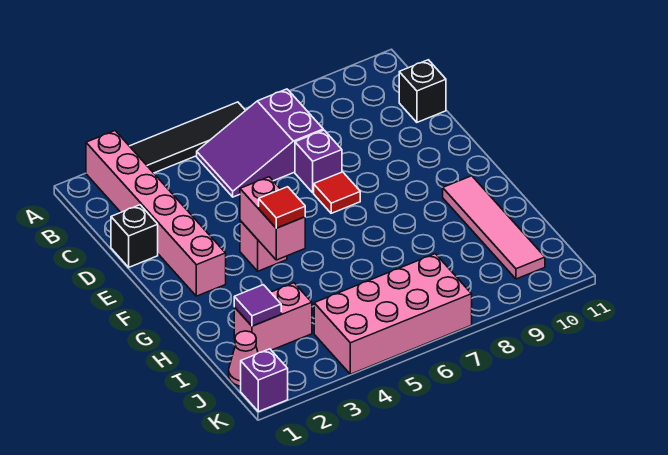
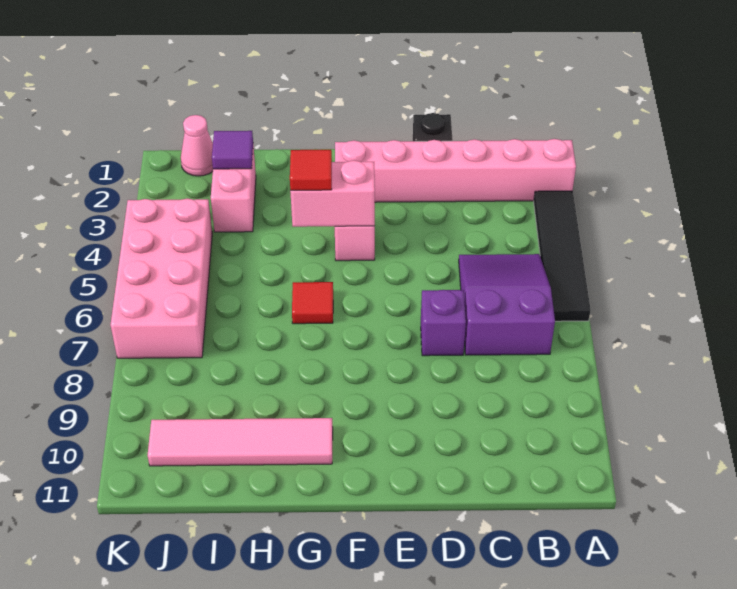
black brick C11 level 1 -> none
red tile E7 level 1 -> red tile G6 level 1
purple brick K1 level 1 -> none

